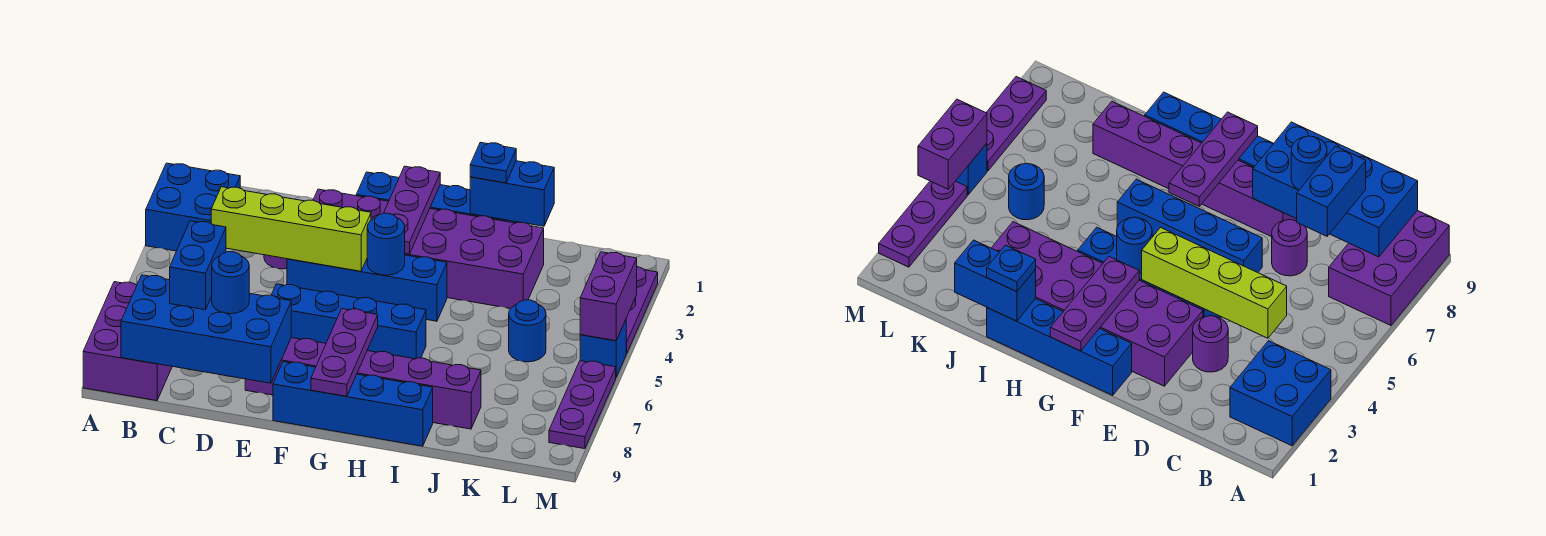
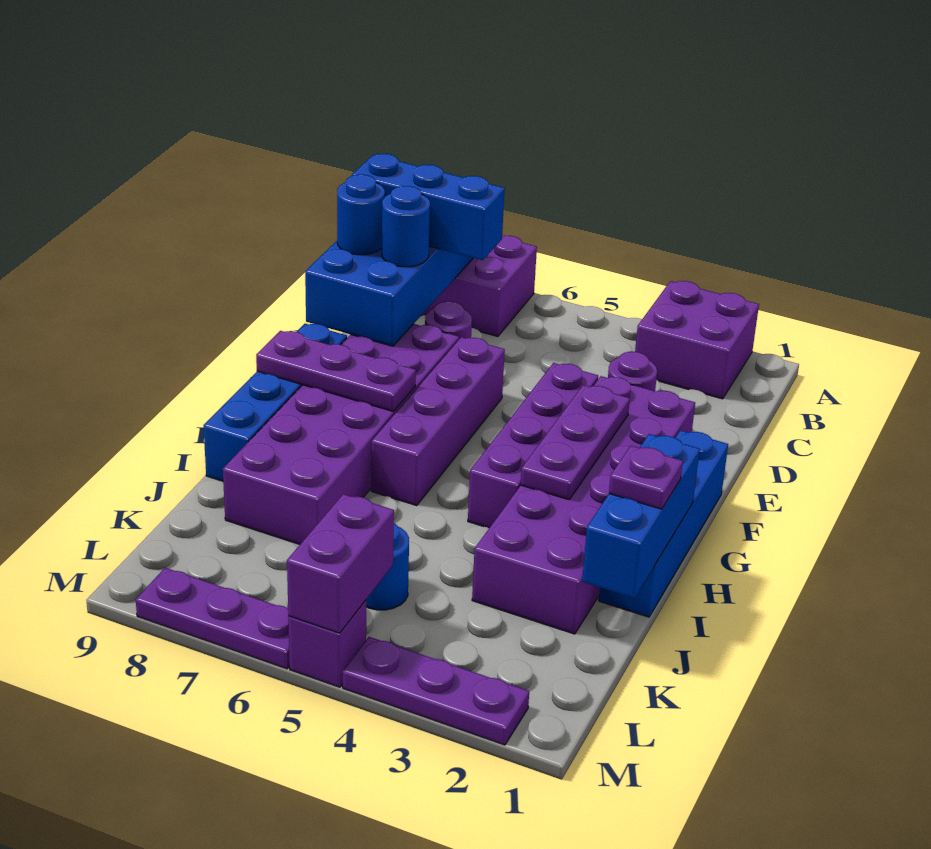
blue brick A2:B3 level 1 -> purple brick A2:B3 level 1
lime brick C4:F4 level 2 -> none
blue brick C7:C8 level 3 -> blue brick C7:C9 level 3
blue brick E4:H4 level 1 -> purple brick E4:H4 level 1
blue brick E6:H6 level 1 -> purple brick E6:H6 level 1
purple brick E8:J8 level 1 -> purple brick E7:J8 level 1
purple plate G1:G3 level 2 -> purple plate F3:H3 level 2
blue round brick G4 level 2 -> blue round brick D9 level 3
blue brick I1:J1 level 2 -> blue brick H1:J1 level 2
blue plate I1 level 3 -> purple plate I1 level 3
purple brick M4:M5 level 2 -> purple brick L5:M5 level 2
blue brick M5 level 1 -> purple brick M5 level 1

